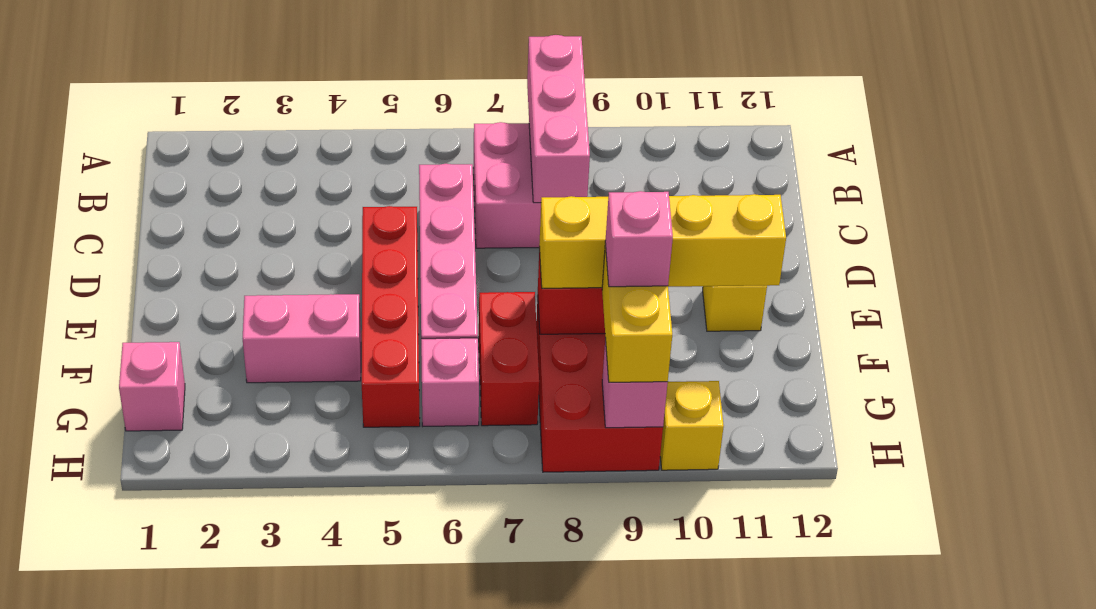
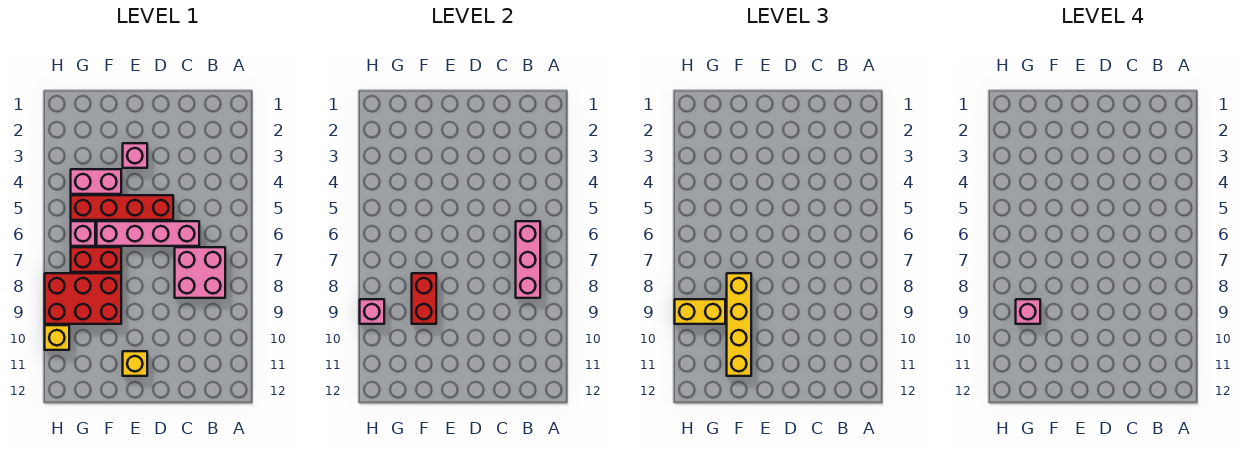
pink brick A8:C8 level 2 -> pink brick B6:B8 level 2
pink brick F3:F4 level 1 -> pink brick F4:G4 level 1
pink brick G1 level 1 -> pink brick E3 level 1

